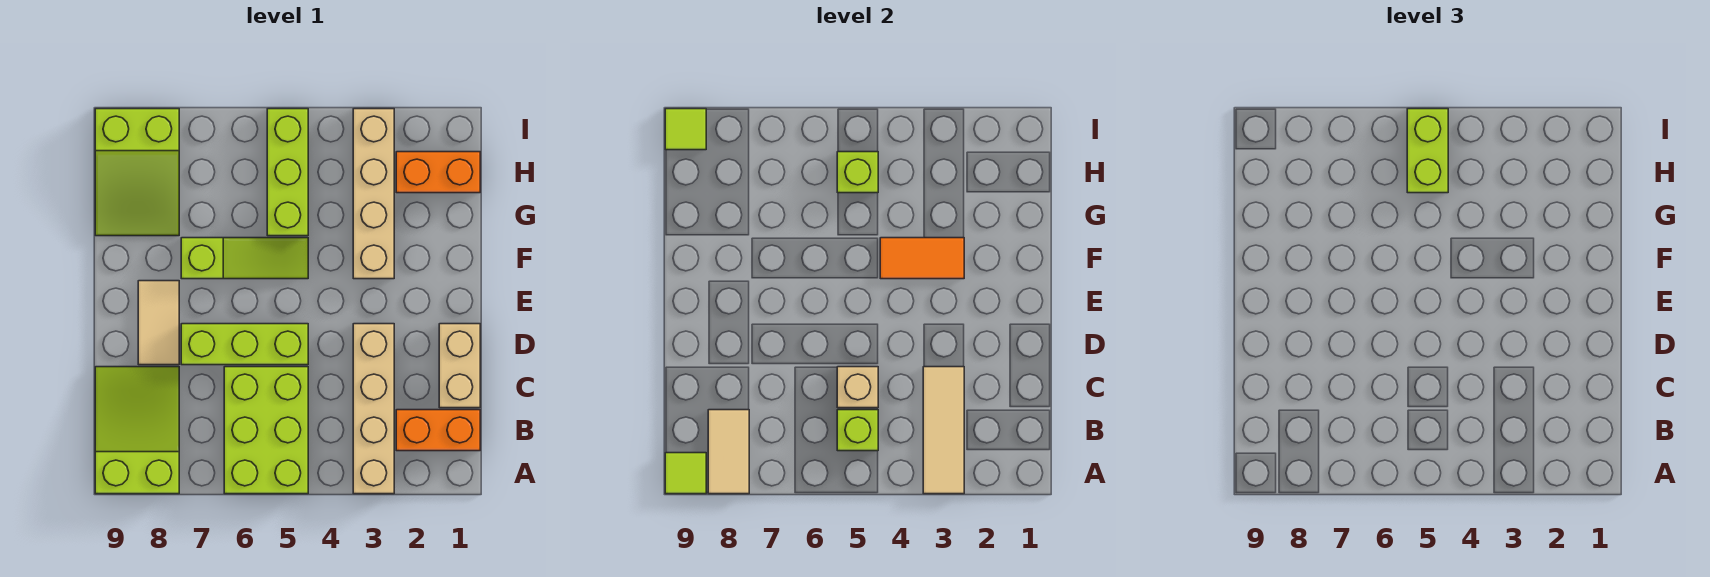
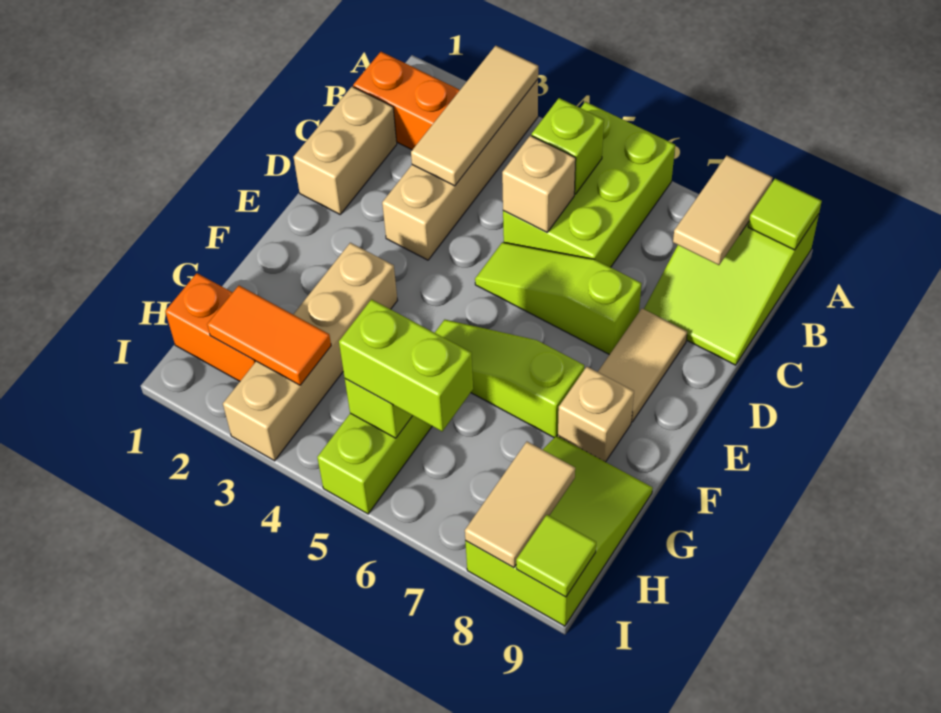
lime brick D5:D7 level 1 -> lime slope D5:D7 level 1 top 7
orange tile F3:F4 level 2 -> orange tile H2:H3 level 2
none -> tan brick F8 level 1
lime brick H5:I5 level 3 -> lime brick H5:H6 level 3
none -> tan tile H8:I8 level 2

